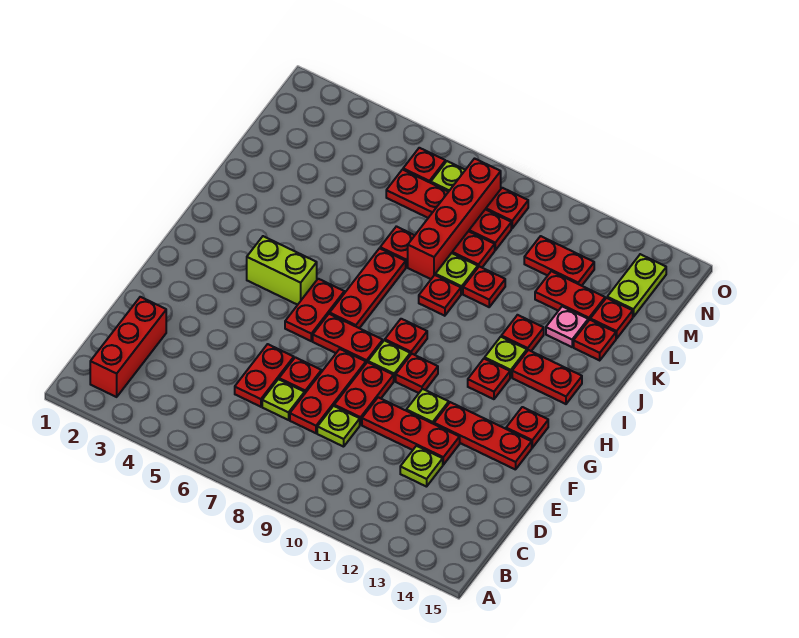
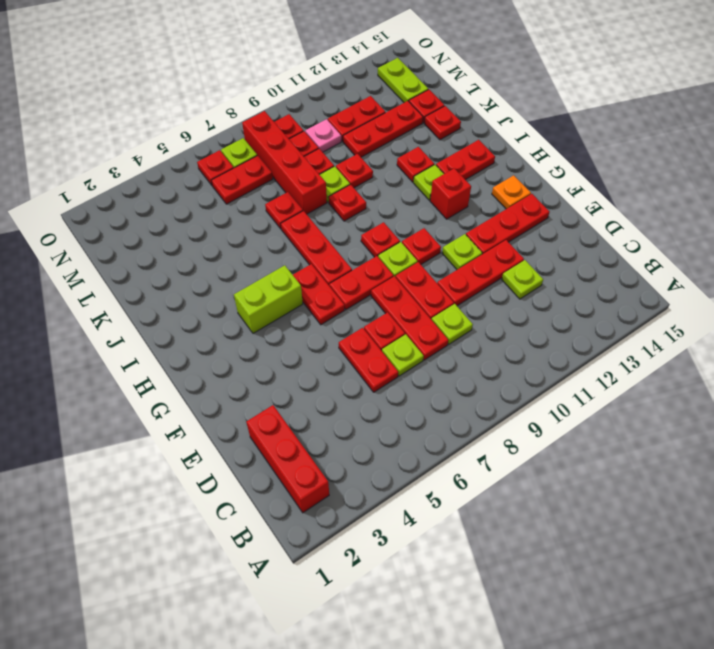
red plate G14 level 1 -> orange plate G14 level 1
red plate H12 level 1 -> red brick H12 level 1
pink plate K13 level 1 -> pink plate M10 level 1
red plate L12:L13 level 1 -> red plate L11:L13 level 1

